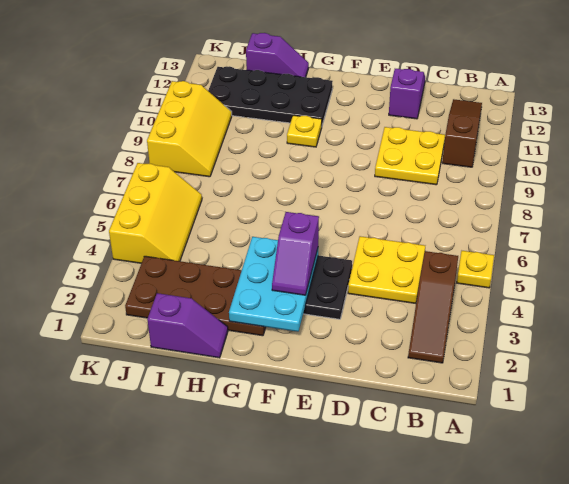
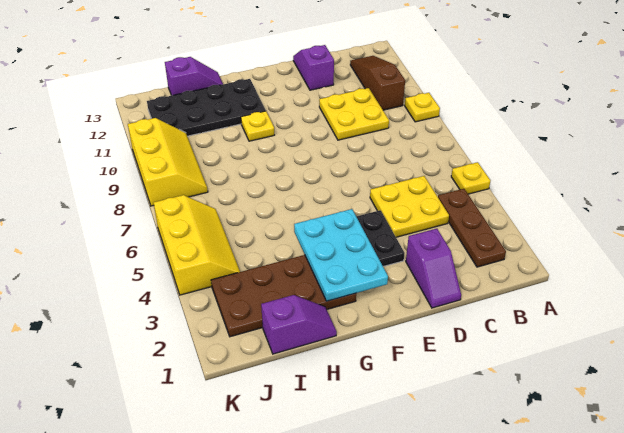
none -> yellow plate A9 level 1
brown slope B2:B4 level 1 top 4 -> brown plate B2:B4 level 1
purple slope F3:F4 level 3 top 4 -> purple slope D1:D2 level 1 top 2

